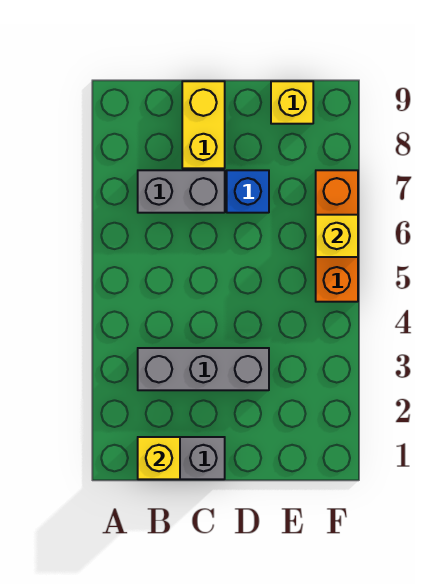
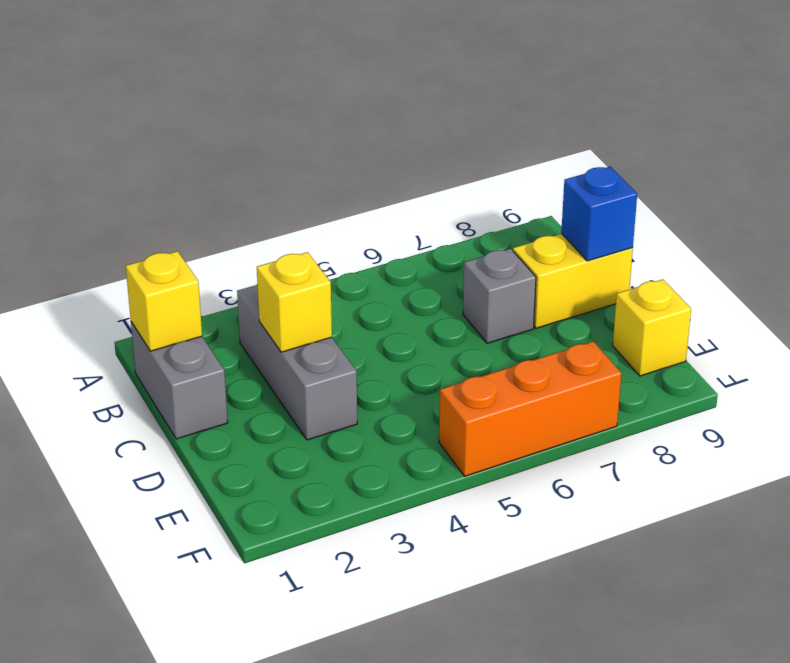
grey brick B7:C7 level 1 -> grey brick C7 level 1
blue brick D7 level 1 -> blue brick C9 level 2
yellow brick F6 level 2 -> yellow brick C3 level 2

